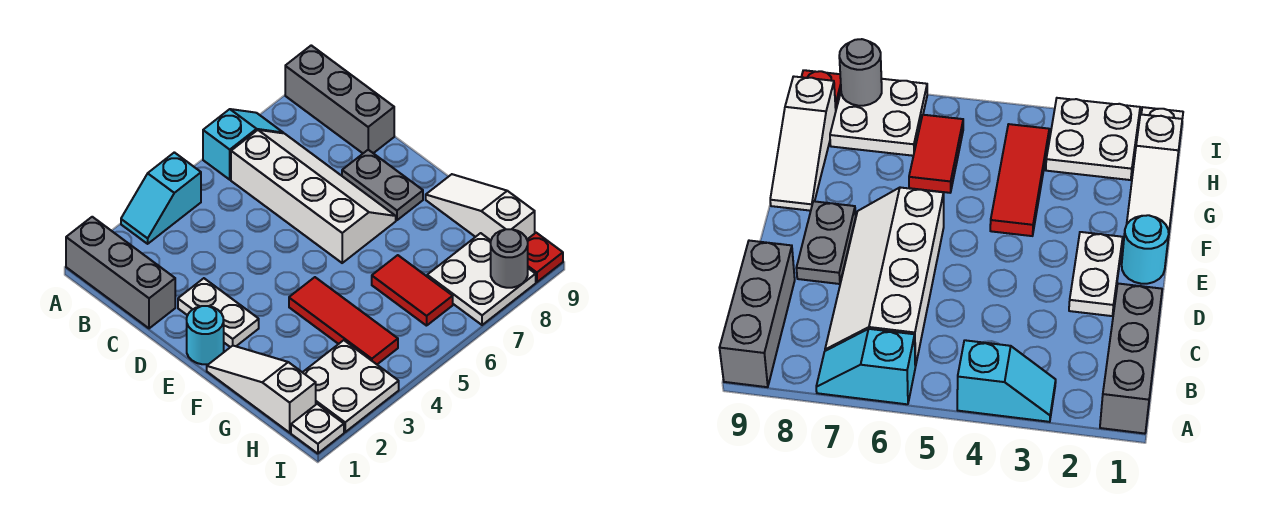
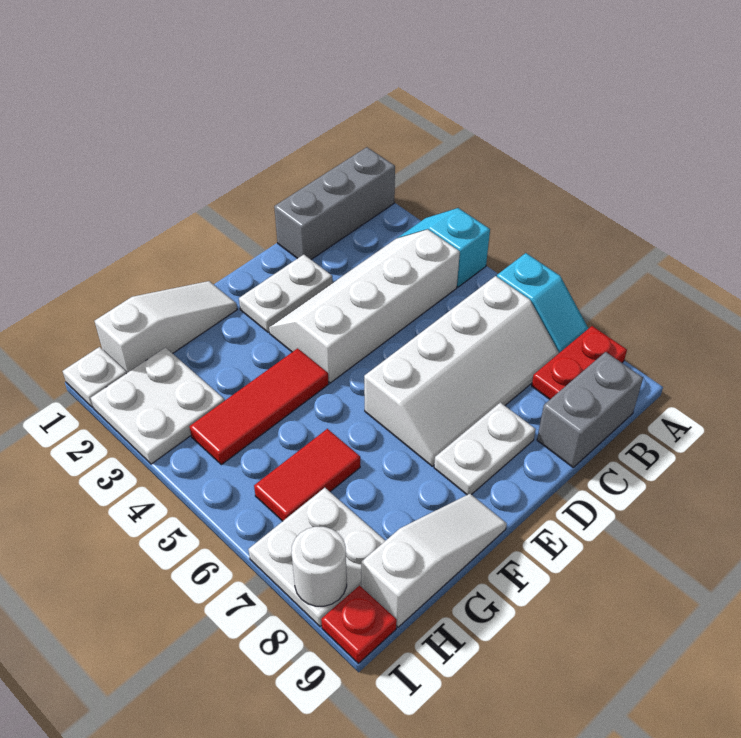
none -> red plate A8:B8 level 1
grey brick A9:C9 level 1 -> grey brick B9:C9 level 1
none -> white slope B3:E4 level 1 top 4
grey plate D8:E8 level 1 -> white plate D8:E8 level 1
cyan round brick E1 level 1 -> none
grey round brick I8 level 2 -> white round brick I8 level 2

